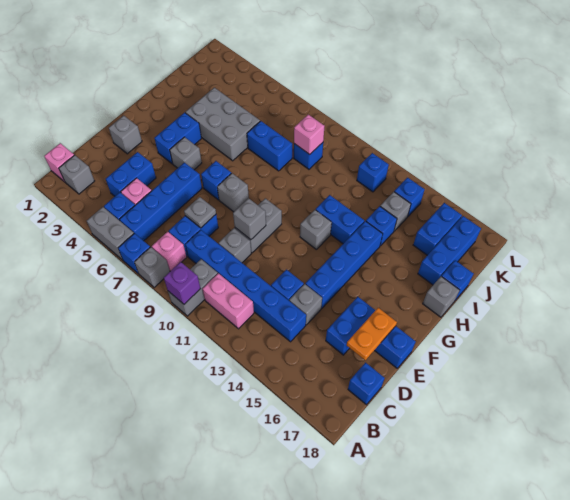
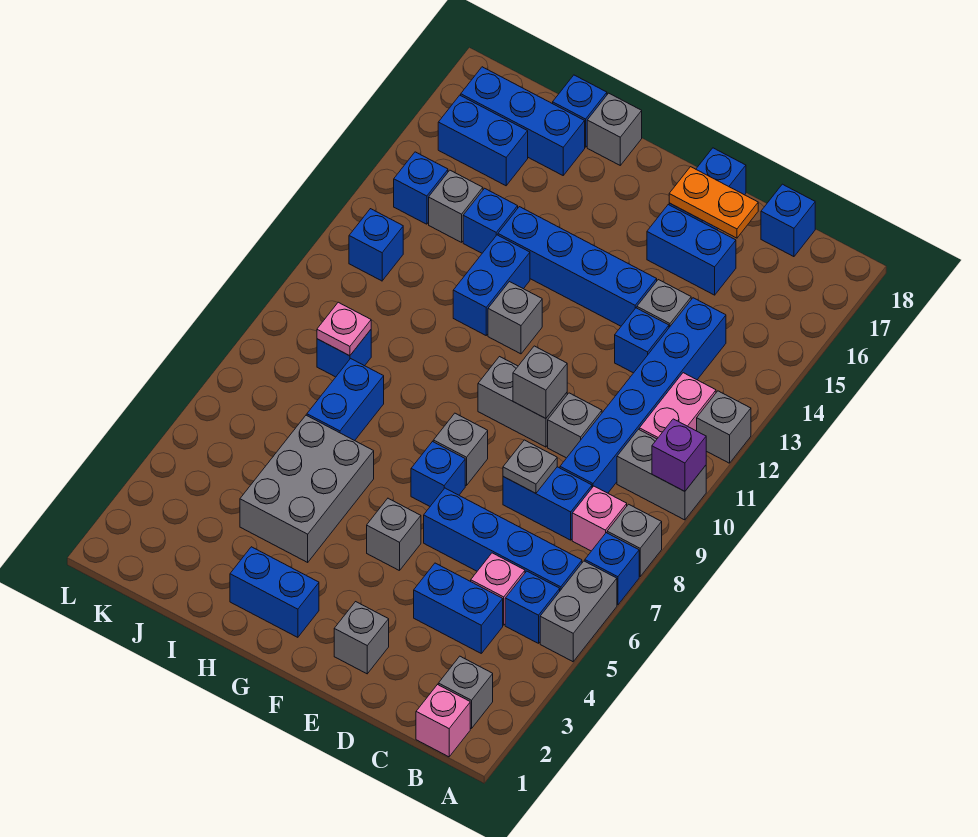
none -> grey brick A12 level 1
blue brick F4:G4 level 1 -> blue brick G2:H2 level 1
pink brick J9 level 2 -> pink plate J9 level 2

